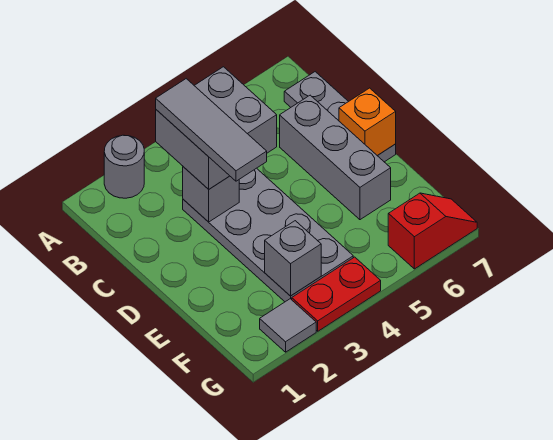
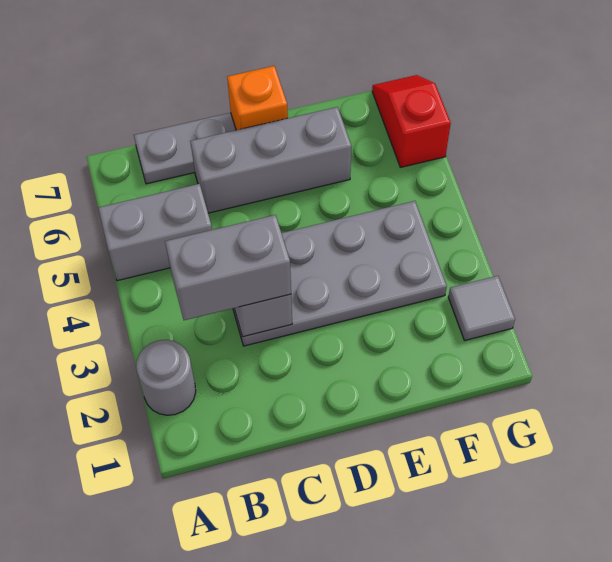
grey tile B3:D3 level 4 -> none
grey brick F3 level 2 -> none
red plate G3:G4 level 1 -> none

